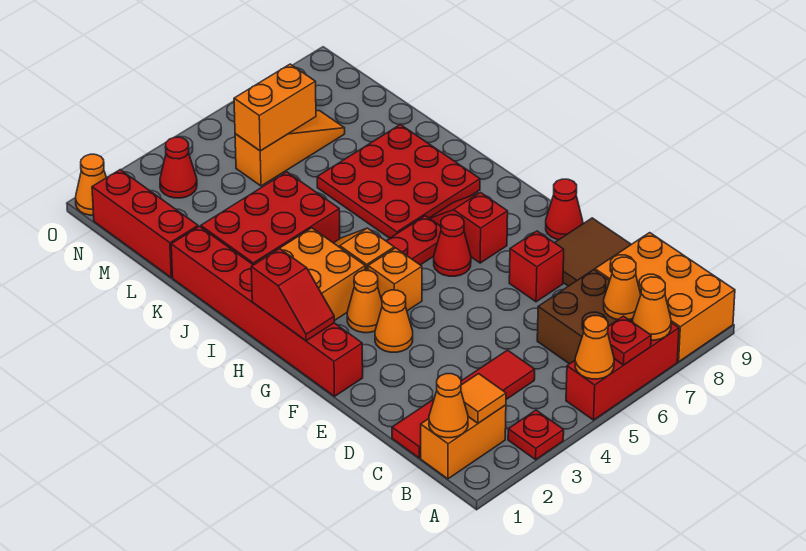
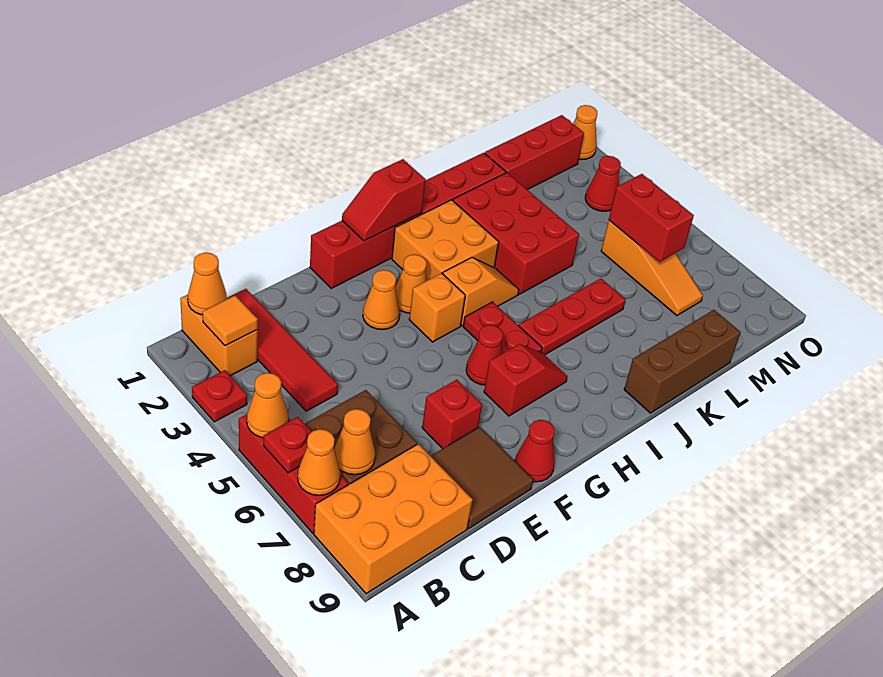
red plate I6:K8 level 1 -> red plate I6:K6 level 1
none -> brown brick J9:L9 level 1
orange brick M5:M6 level 2 -> red brick M5:M6 level 2

